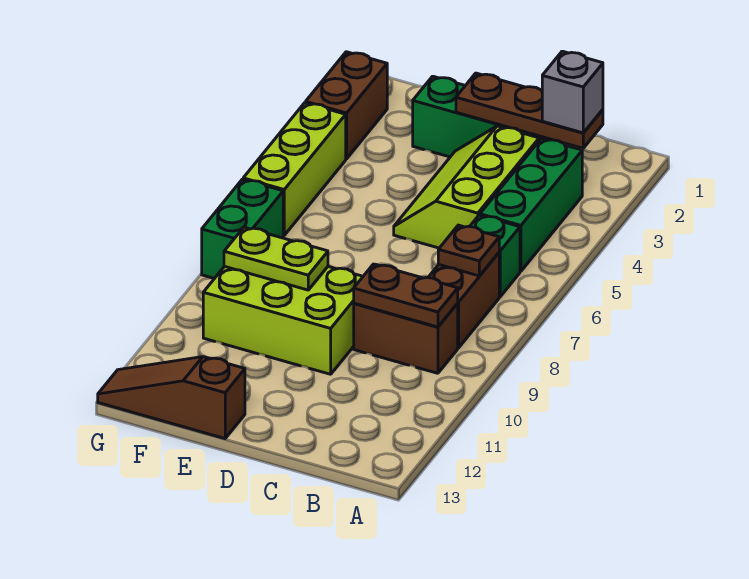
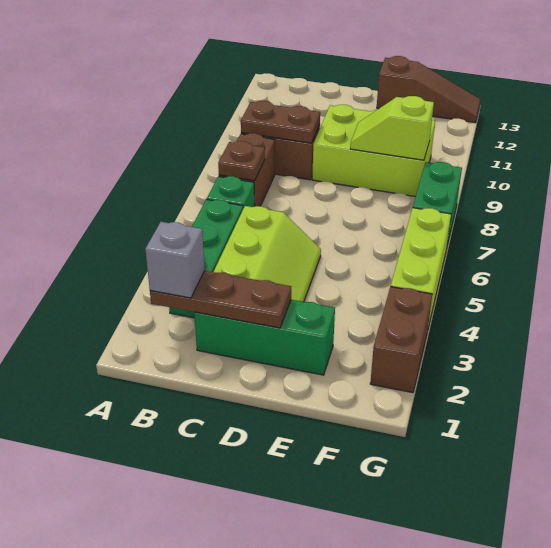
lime plate E9:F9 level 2 -> lime slope E9:F9 level 2 top F

